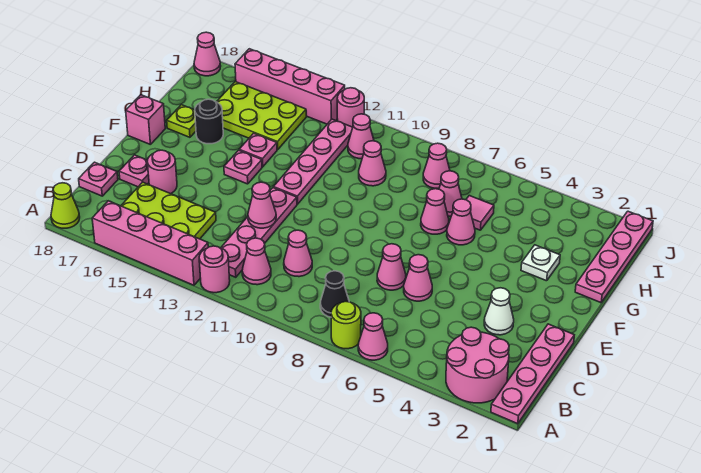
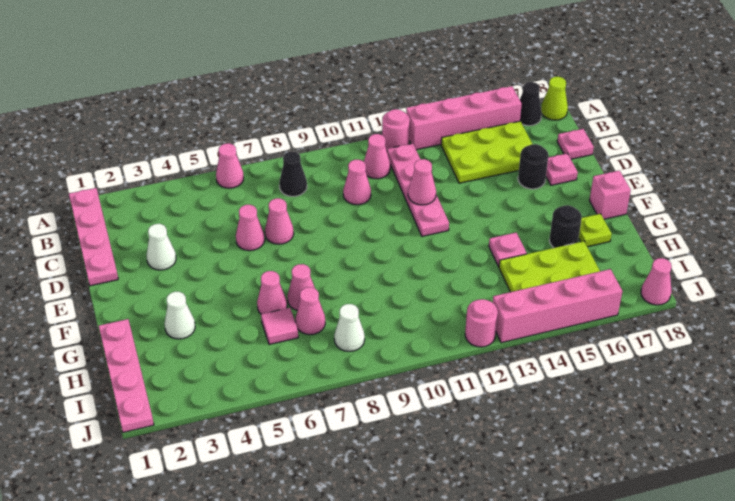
pink round brick A2:B3 level 1 -> none
lime round brick A7 level 1 -> none
none -> black cone A17 level 1
pink round brick D16 level 1 -> black round brick D16 level 1
pink plate F12:I12 level 1 -> none
pink plate F14 level 1 -> none
white plate G3 level 1 -> white cone G3 level 1
pink cone H10 level 1 -> none
pink cone I8 level 1 -> white cone I8 level 1
pink cone I11 level 1 -> none

